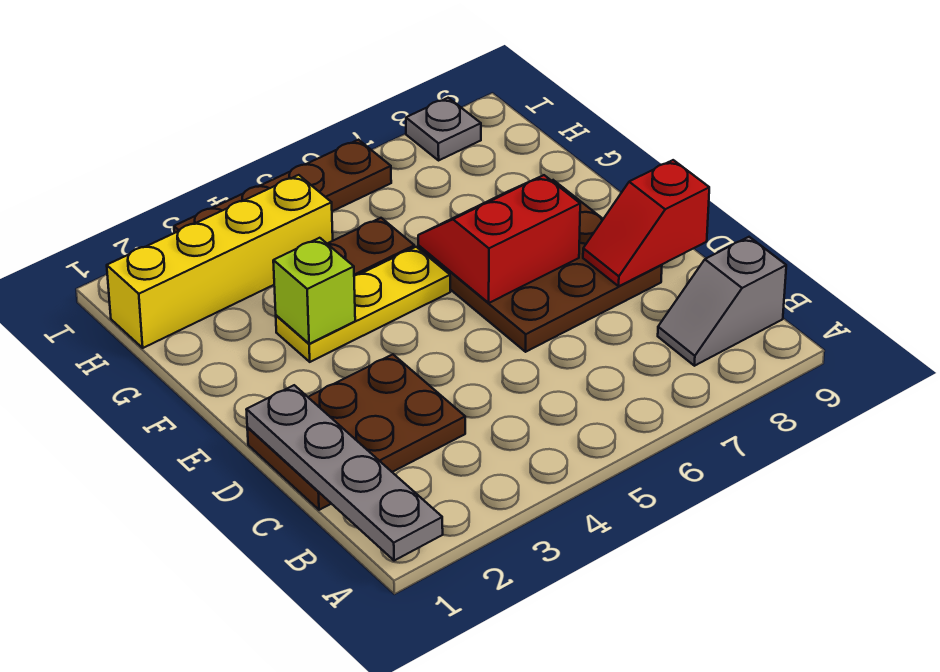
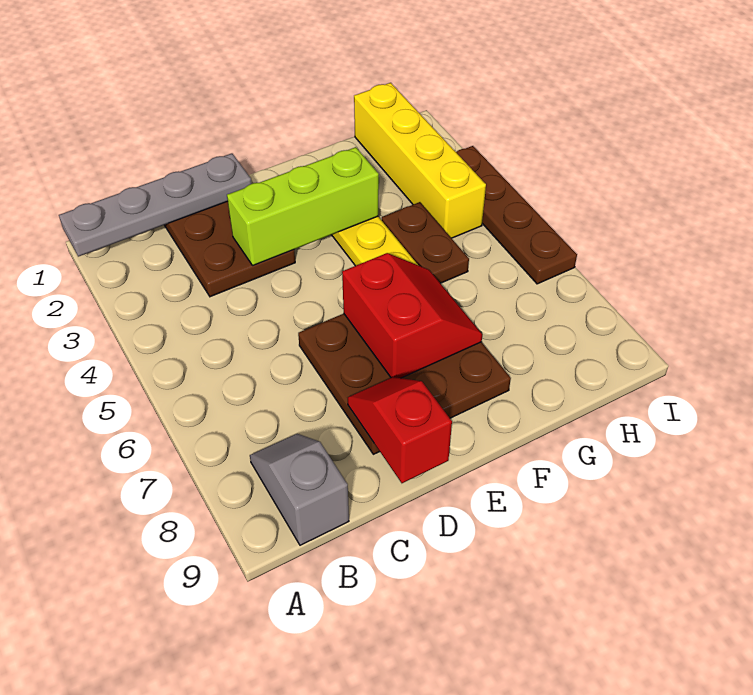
lime brick F3 level 2 -> lime brick D3:F3 level 2
grey plate I8 level 1 -> none

